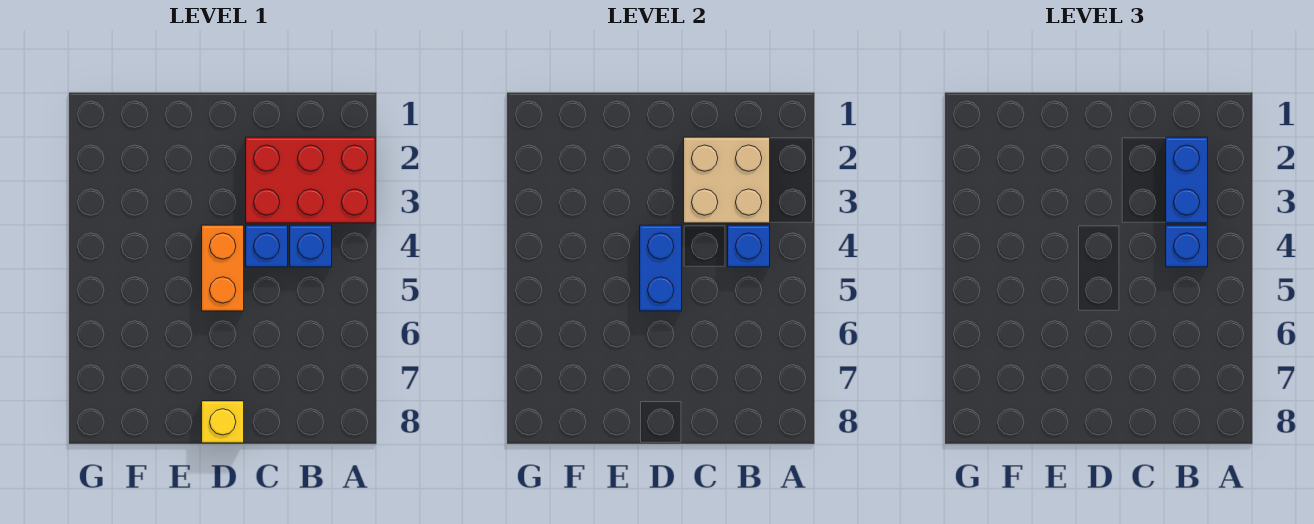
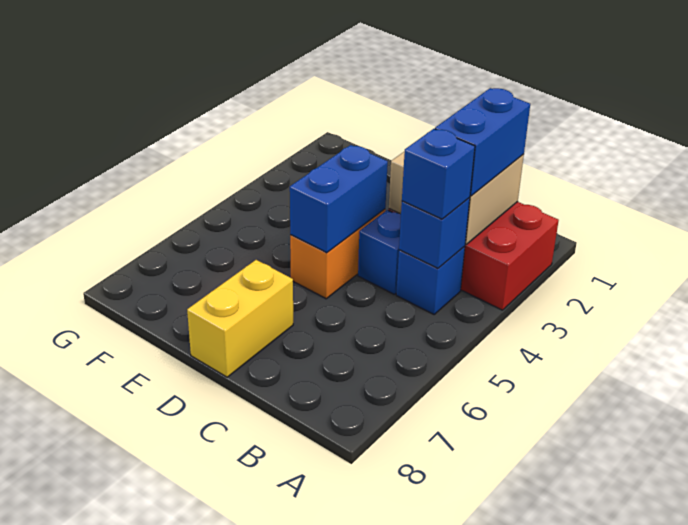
yellow brick D8 level 1 -> yellow brick D7:D8 level 1

